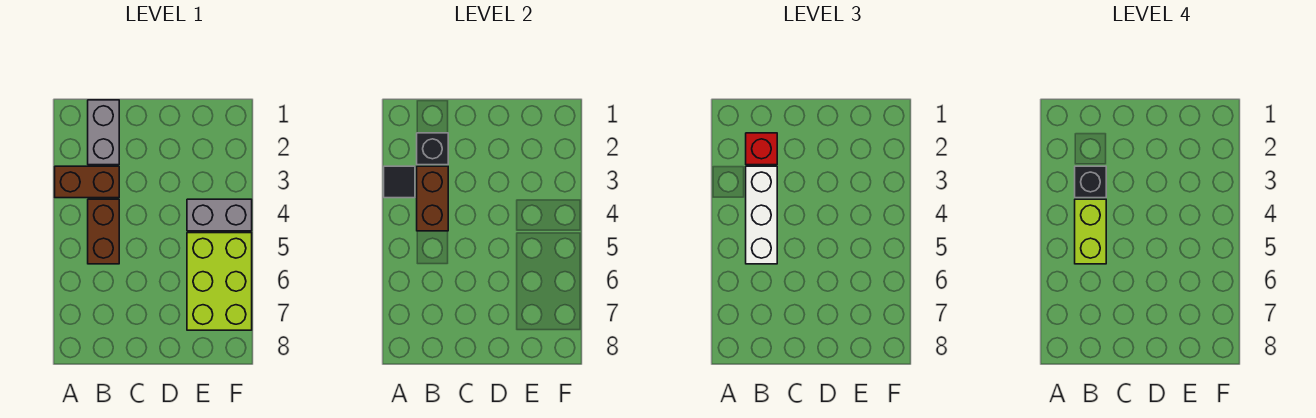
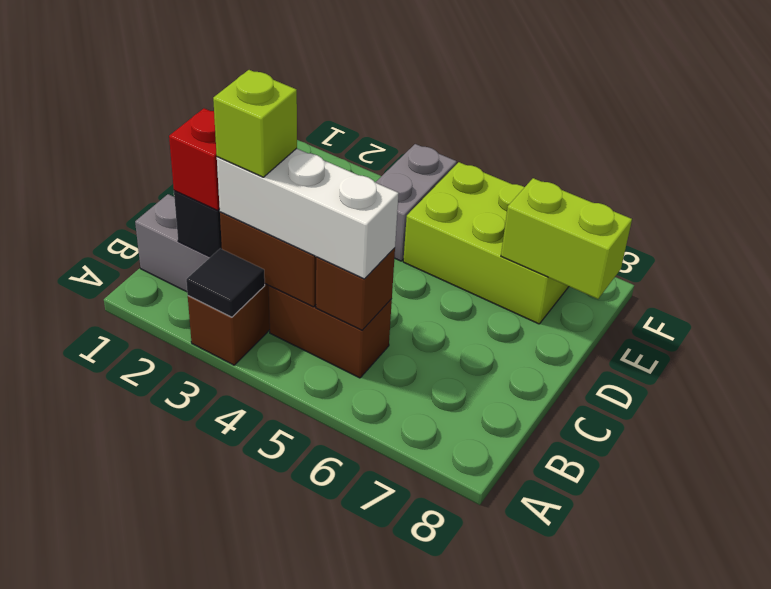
black brick B3 level 4 -> lime brick B3 level 4
lime brick B4:B5 level 4 -> lime brick E7:E8 level 2
none -> brown brick B5 level 2

